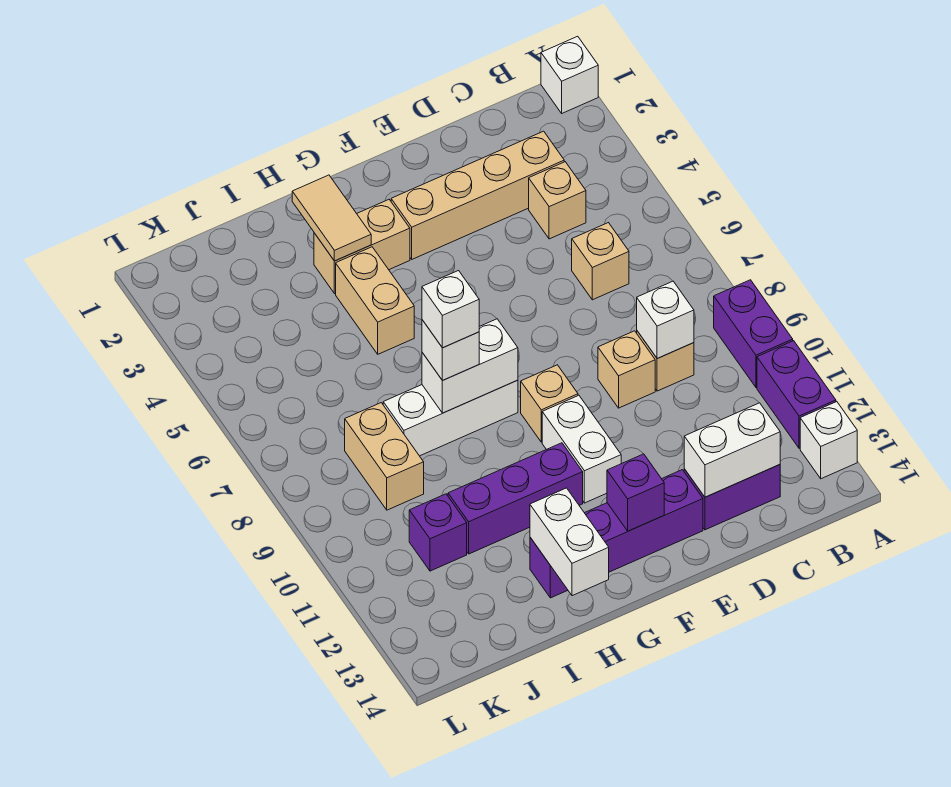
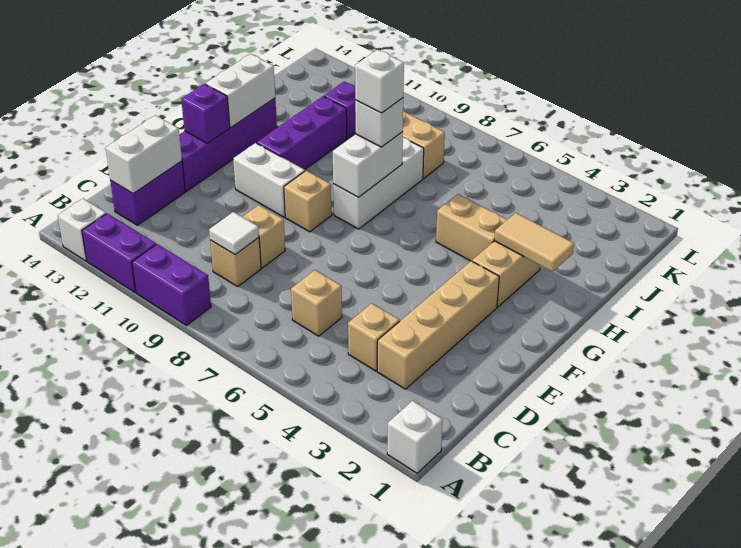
white brick C9 level 2 -> white tile C9 level 2
white brick H13:H14 level 2 -> white brick G13:H13 level 2

